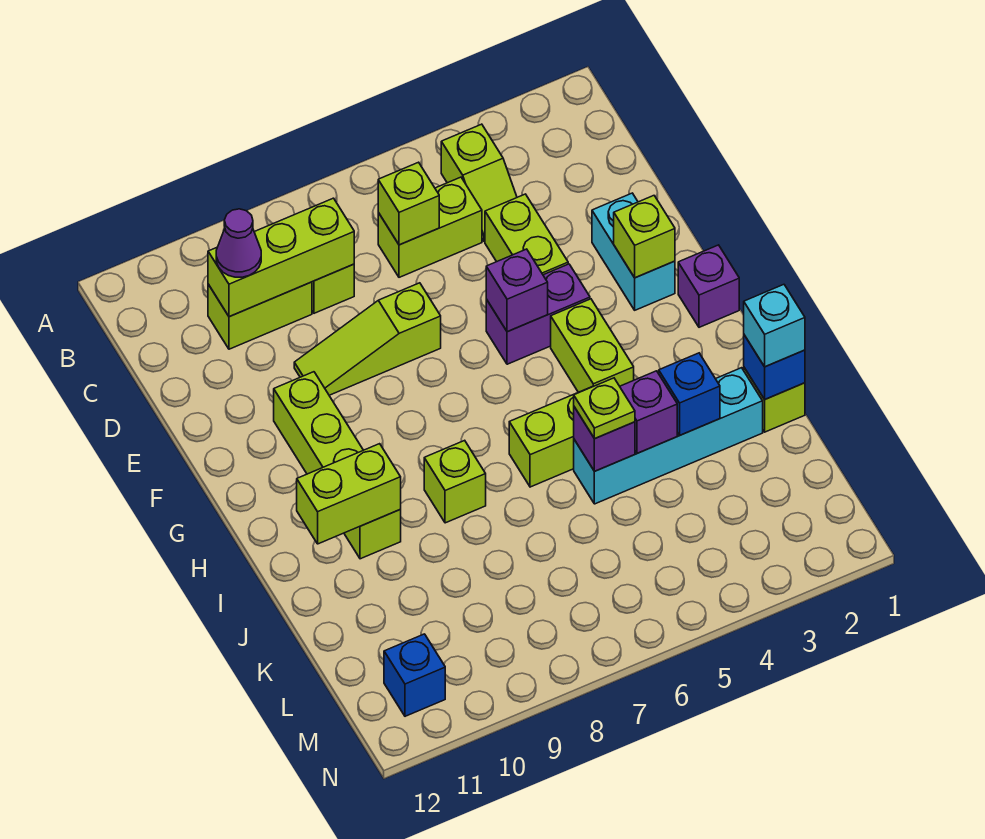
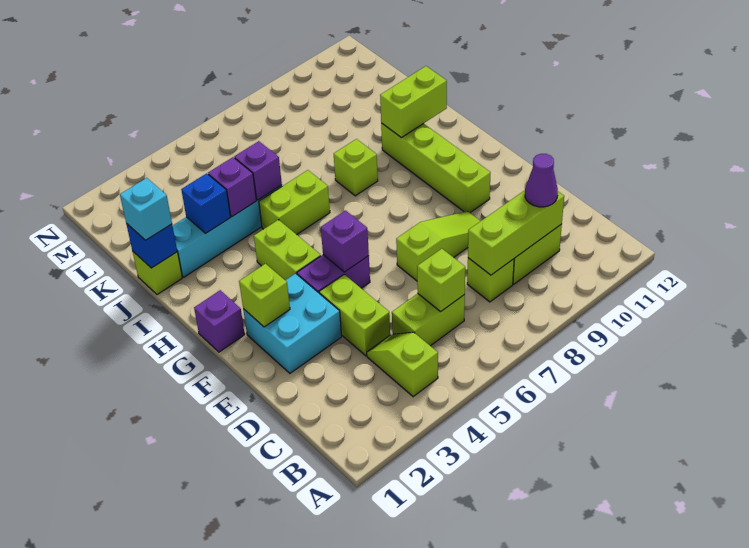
cyan brick E2:F2 level 1 -> cyan brick E2:F3 level 1
lime plate J5 level 3 -> none
blue brick M11 level 1 -> none

